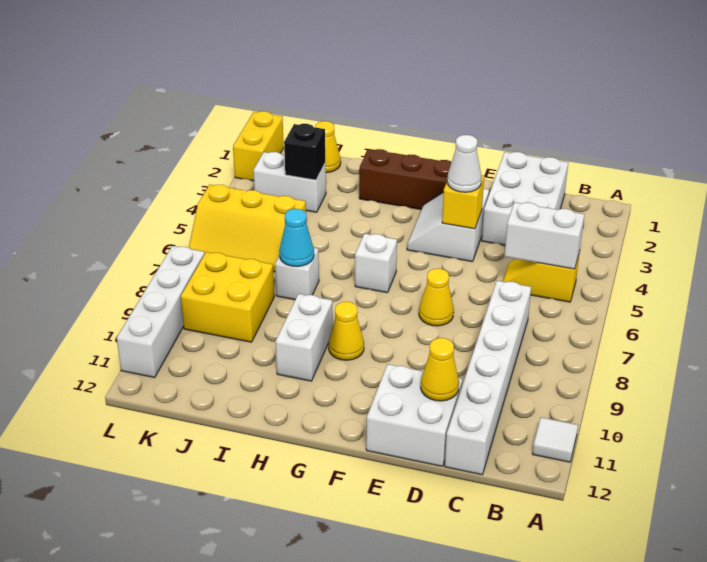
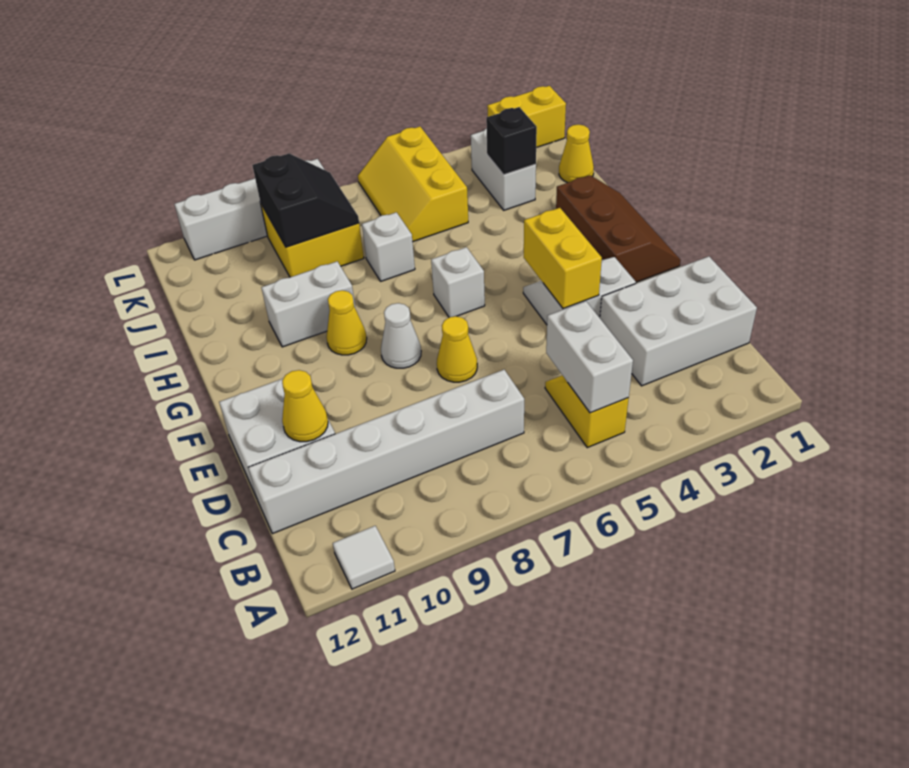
yellow brick E4 level 2 -> yellow brick E4:F4 level 2
white cone E4 level 3 -> white cone F8 level 1
cyan cone I7 level 2 -> none
none -> black slope J8:K9 level 2 top 9

